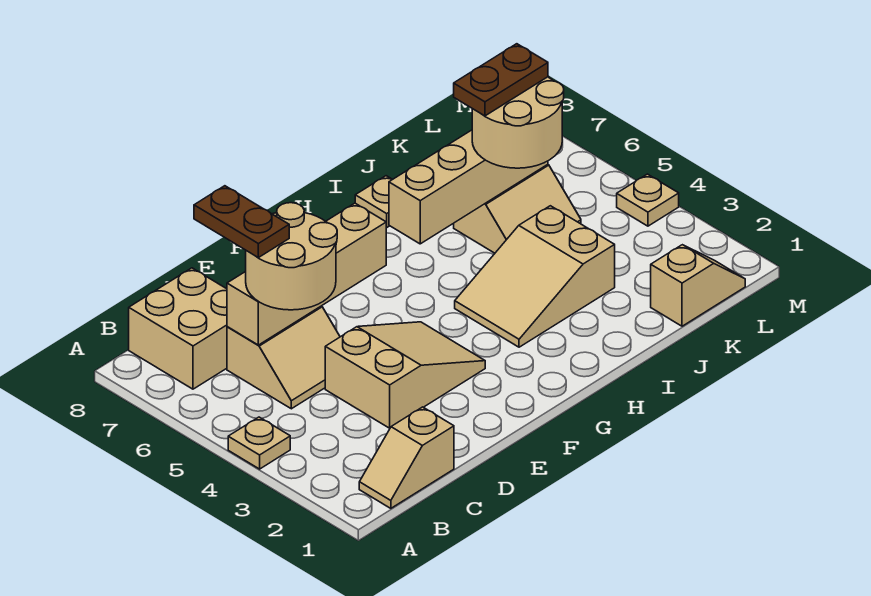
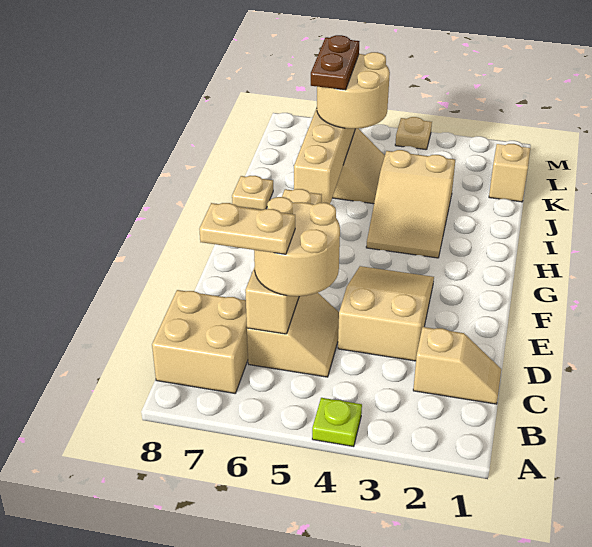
tan plate A4 level 1 -> lime plate A4 level 1
tan slope B1:C1 level 1 top C -> tan slope C1:C2 level 1 top 2
brown plate C6:C7 level 4 -> tan plate C6:C7 level 4

